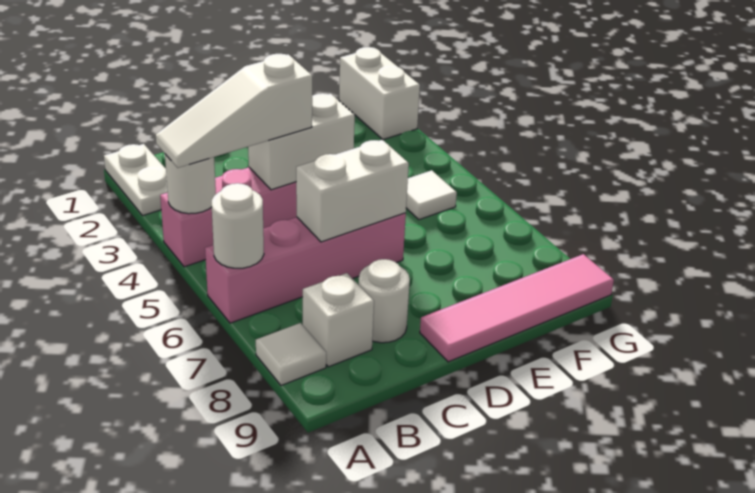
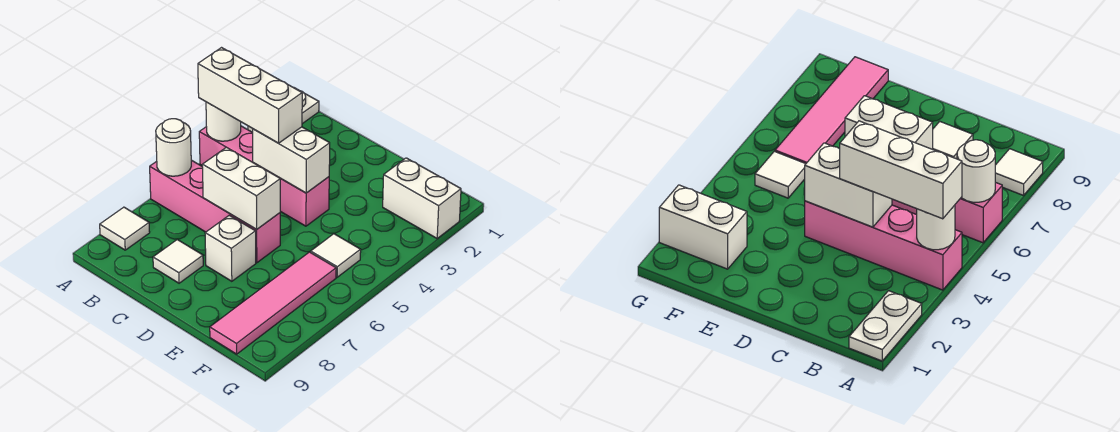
white slope A4:C4 level 3 top C -> white brick A4:C4 level 3
white brick B8 level 1 -> white brick D7 level 1
white round brick C8 level 1 -> white tile C8 level 1
pink tile D9:G9 level 1 -> pink tile F6:F9 level 1
white brick G1:G2 level 1 -> white brick F2:G2 level 1

